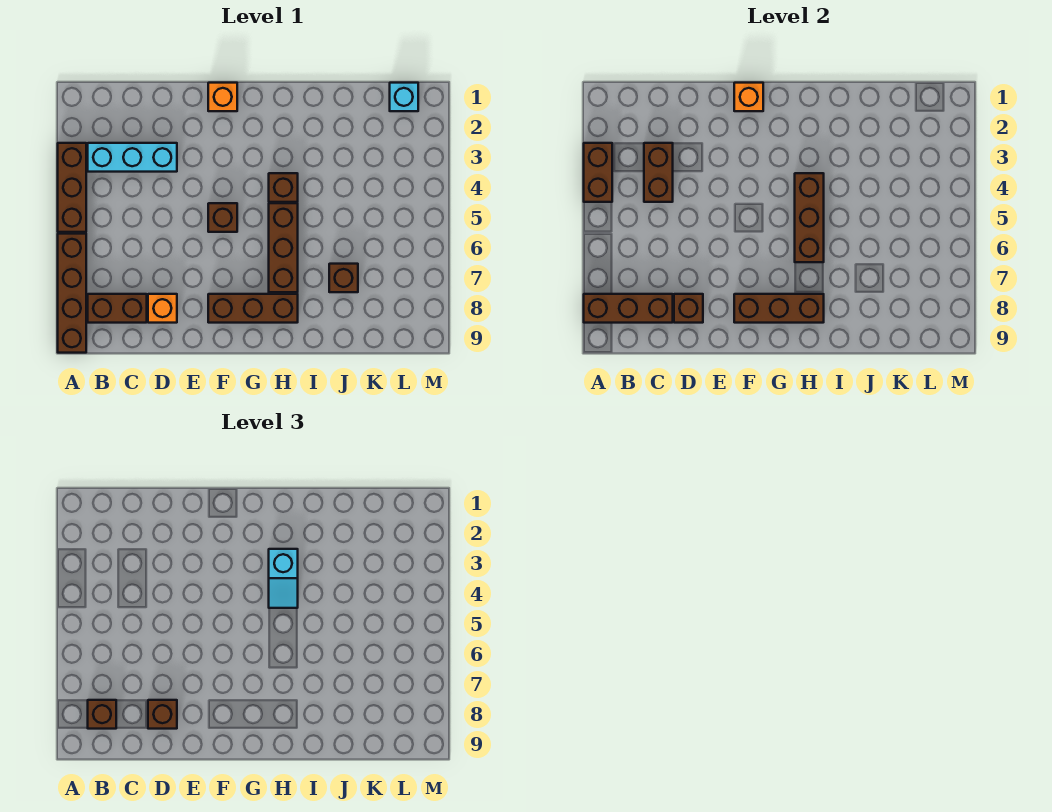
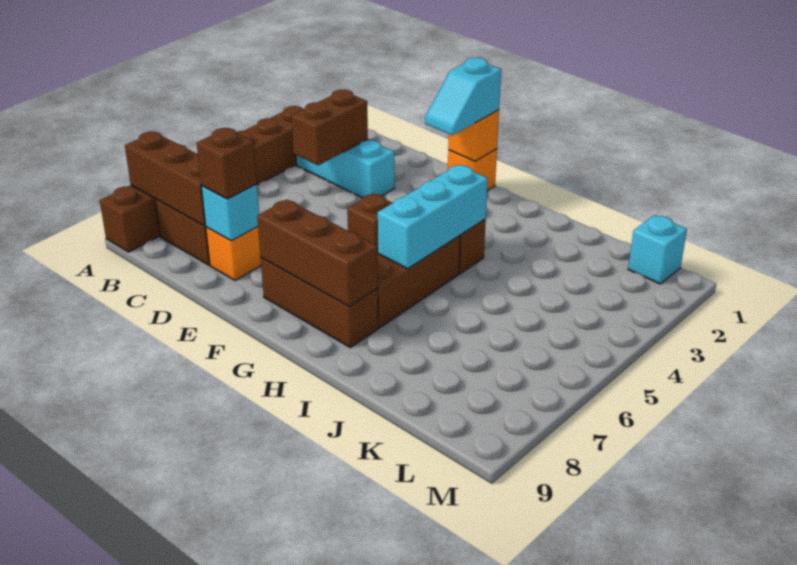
brown brick A3:A4 level 2 -> none
brown brick B8 level 3 -> none
brown brick D8 level 2 -> cyan brick D8 level 2
cyan slope H3:H4 level 3 top 3 -> cyan slope F1:F2 level 3 top 1
brown brick H4:H6 level 2 -> cyan brick H4:H6 level 2
brown brick J7 level 1 -> none

